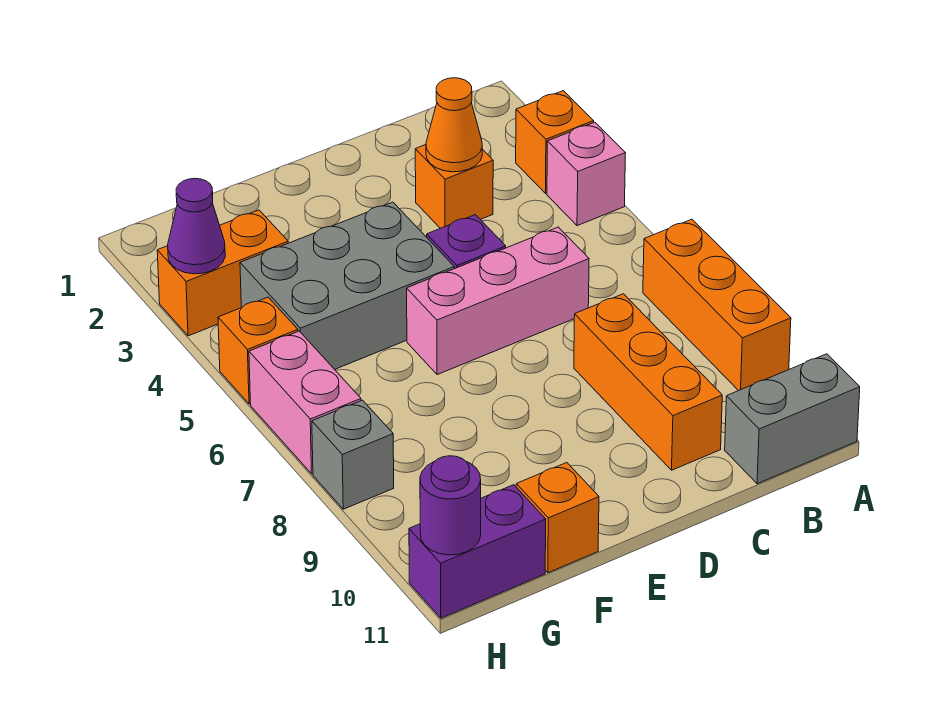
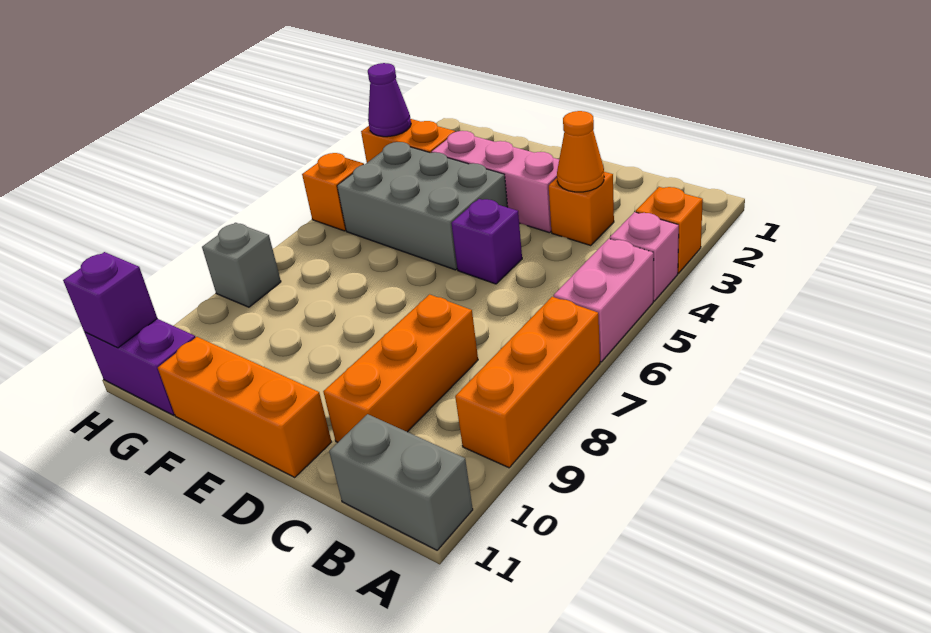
pink brick C6:E6 level 1 -> pink brick D3:F3 level 1
orange brick F11 level 1 -> orange brick D11:F11 level 1
pink brick H6:H7 level 1 -> pink brick A5:A6 level 1
purple round brick H11 level 2 -> purple brick H11 level 2

